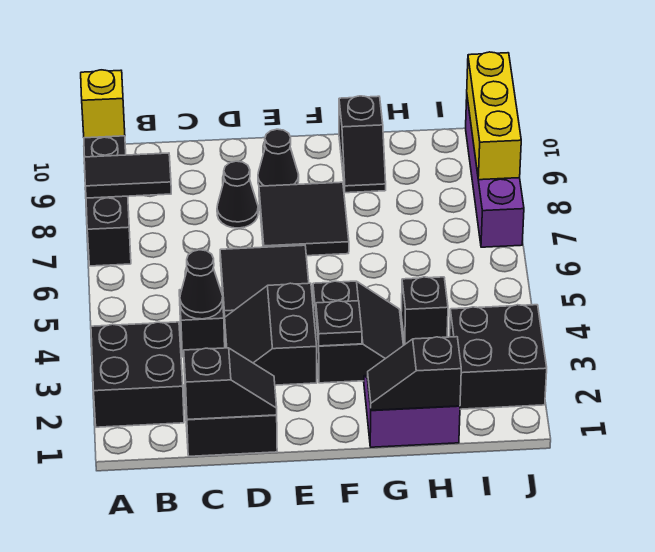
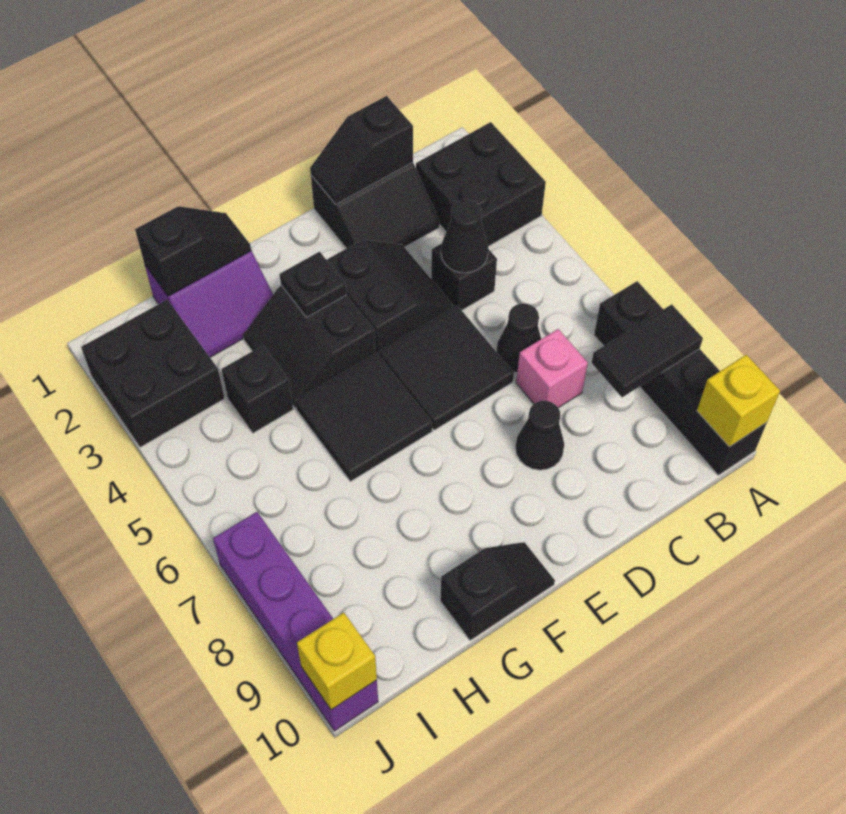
none -> pink brick C7 level 1
black tile E7:F8 level 1 -> black tile F5:G6 level 1
black cone E9 level 1 -> black cone C6 level 1
black slope G9:G10 level 1 top 10 -> black slope F10:G10 level 1 top G
yellow brick J8:J10 level 2 -> yellow brick J10 level 2

